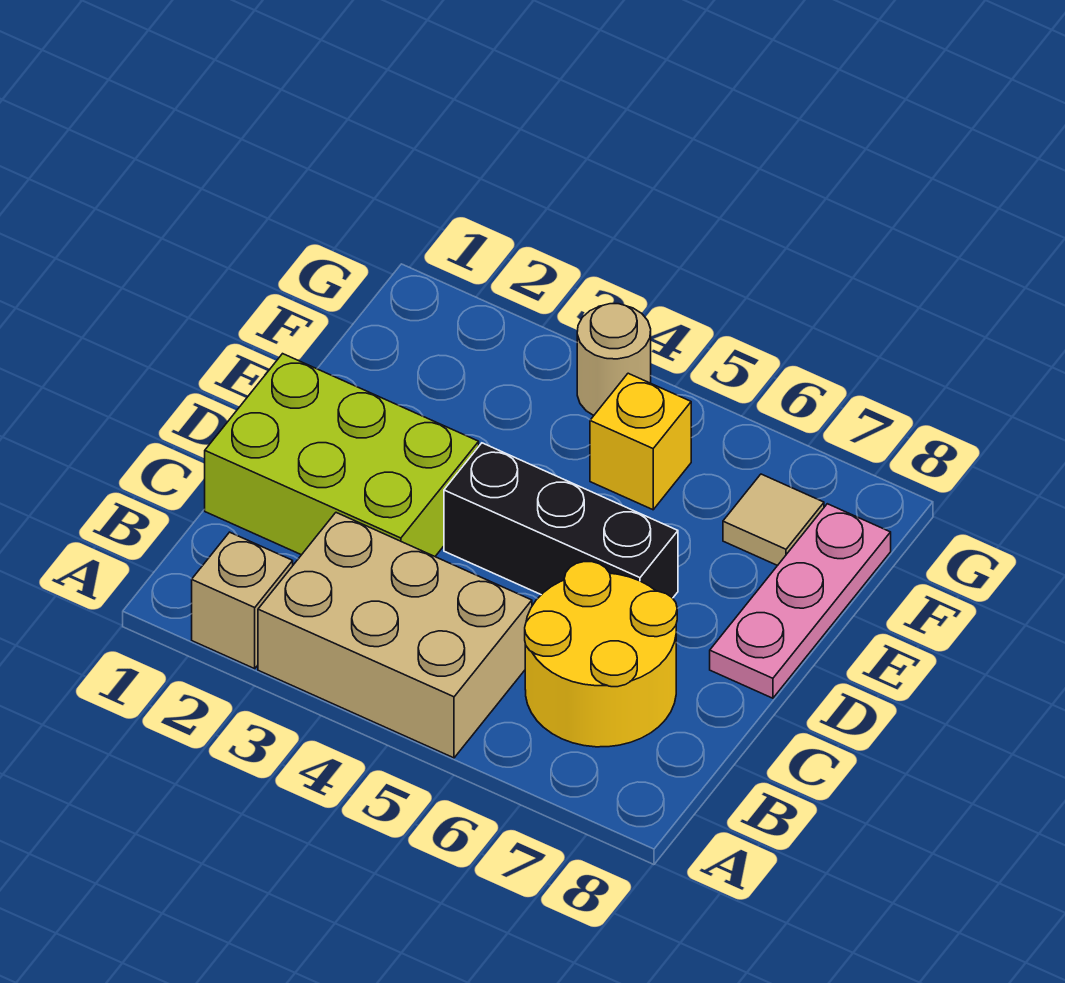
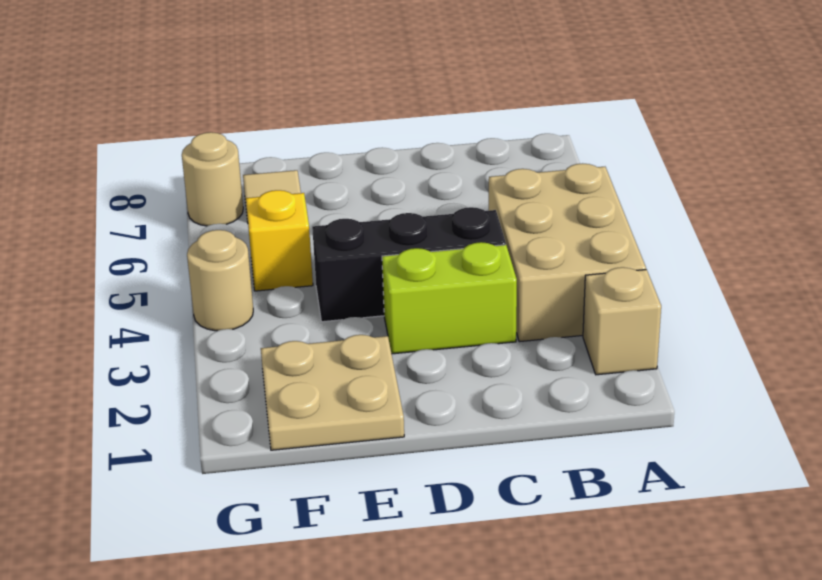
yellow round brick B6:C7 level 1 -> none
lime brick C1:D3 level 1 -> lime brick C3:D3 level 1
black brick D4:D6 level 1 -> black brick C4:E4 level 1
pink plate D8:F8 level 1 -> none
none -> tan plate E1:F2 level 1
none -> tan round brick G7 level 1

